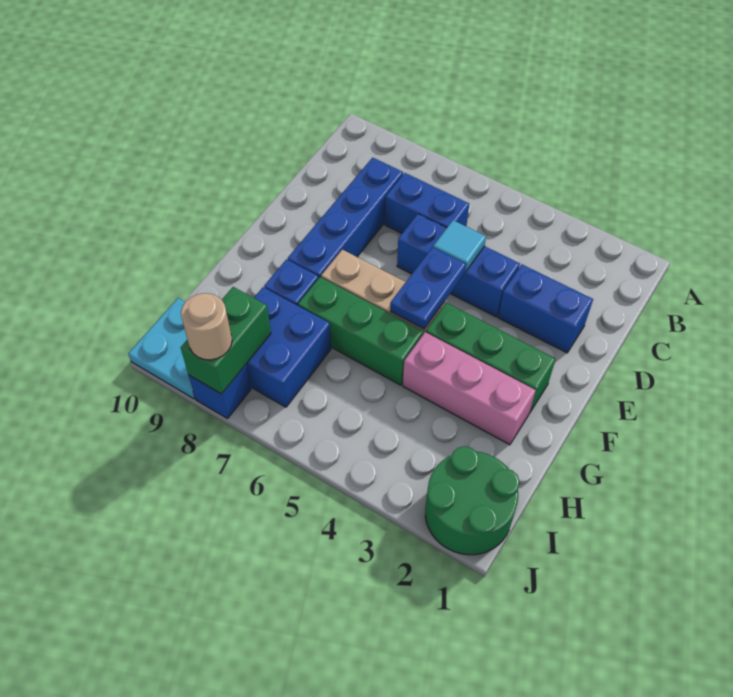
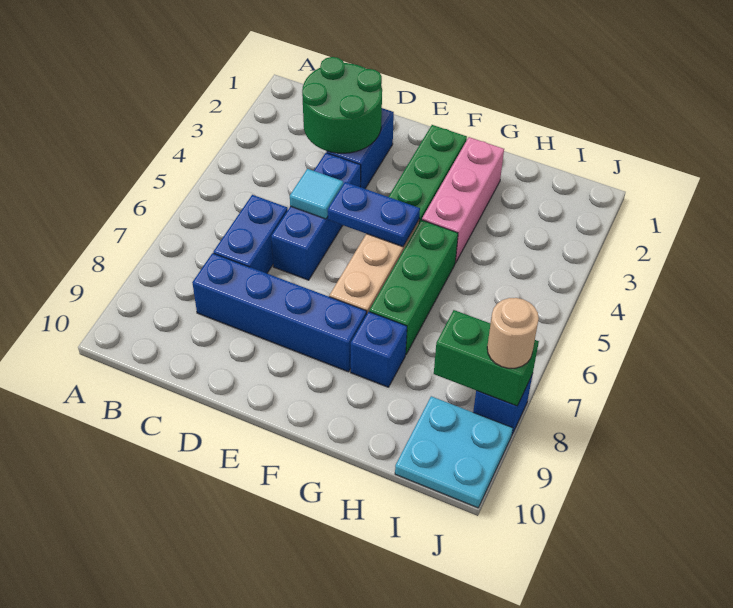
blue brick H7:I8 level 1 -> none
green round brick I1:J2 level 1 -> green round brick C2:D3 level 2

